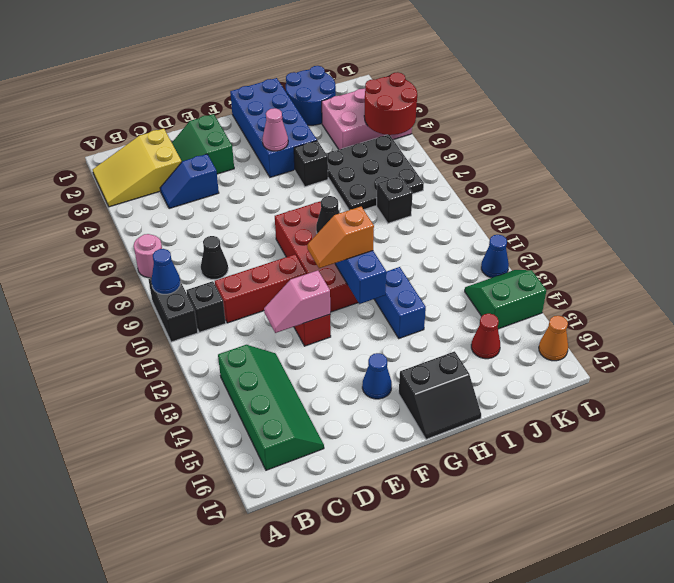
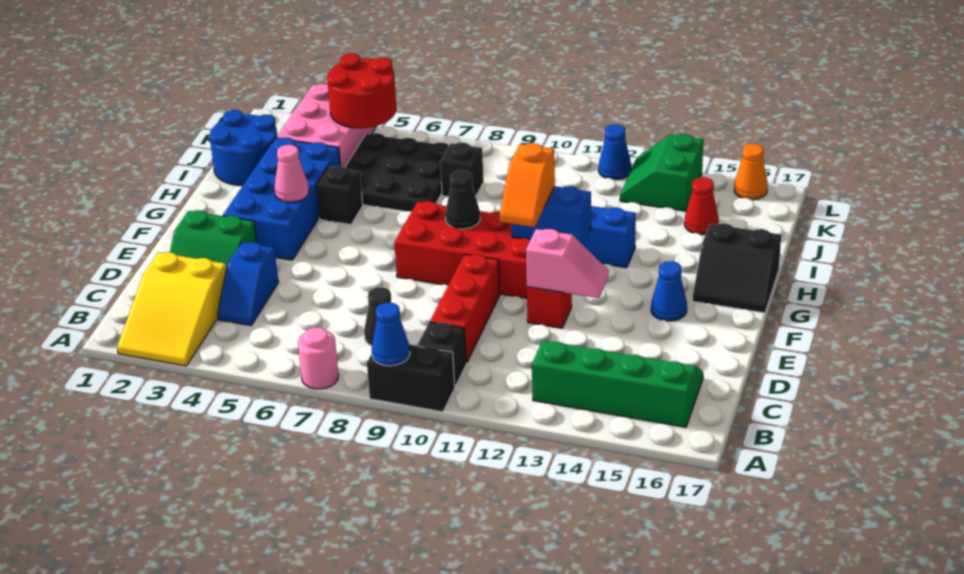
pink slope D12:E12 level 2 top E -> pink slope E12:E13 level 2 top 12
blue brick G1:H4 level 1 -> blue brick F3:I4 level 1
black slope G16:H17 level 1 top 16 -> black slope G16:H17 level 1 top H

